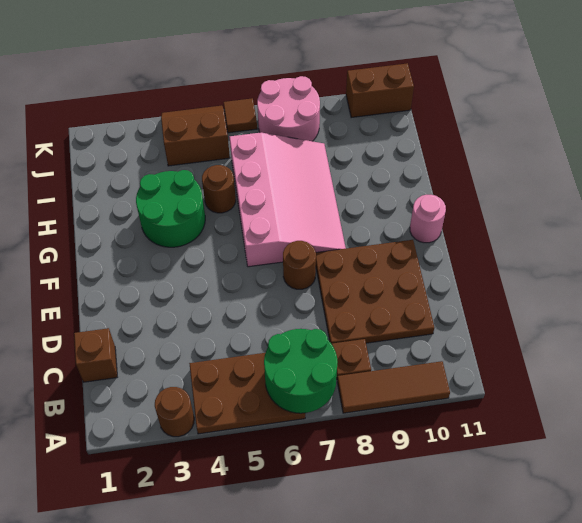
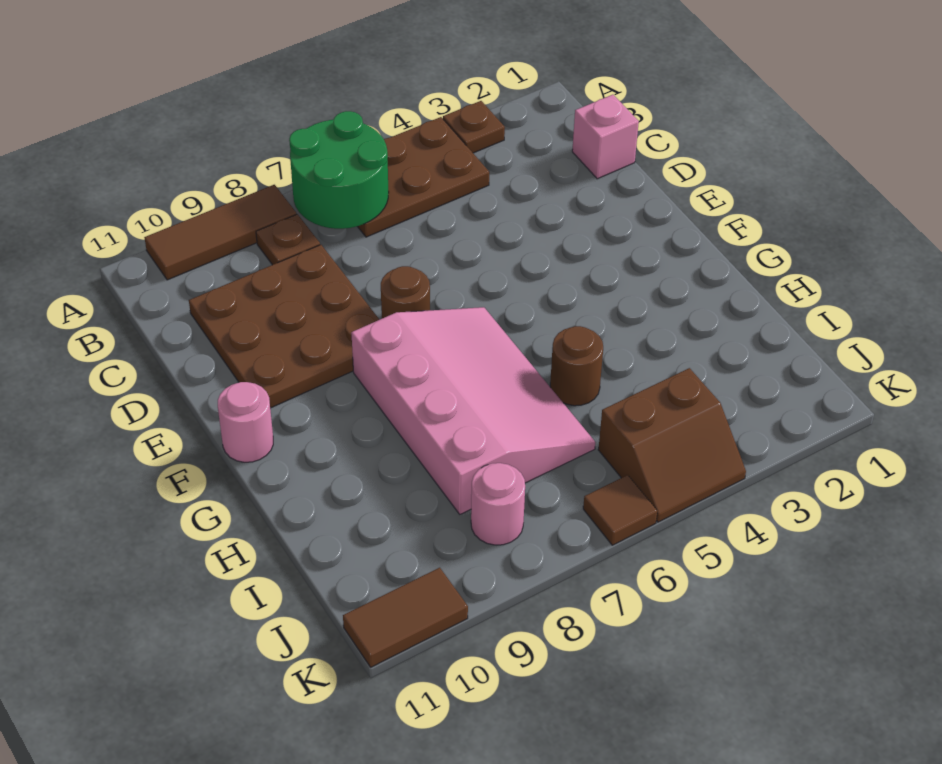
brown round brick A3 level 1 -> brown plate A3 level 1
brown brick C1 level 1 -> pink brick C1 level 1
pink slope F6:I8 level 1 top 6 -> pink slope F6:I8 level 1 top 8
green round brick G3:H4 level 1 -> none
pink round brick J7:K8 level 1 -> pink round brick J8 level 1
brown brick K10:K11 level 1 -> brown tile K10:K11 level 1

